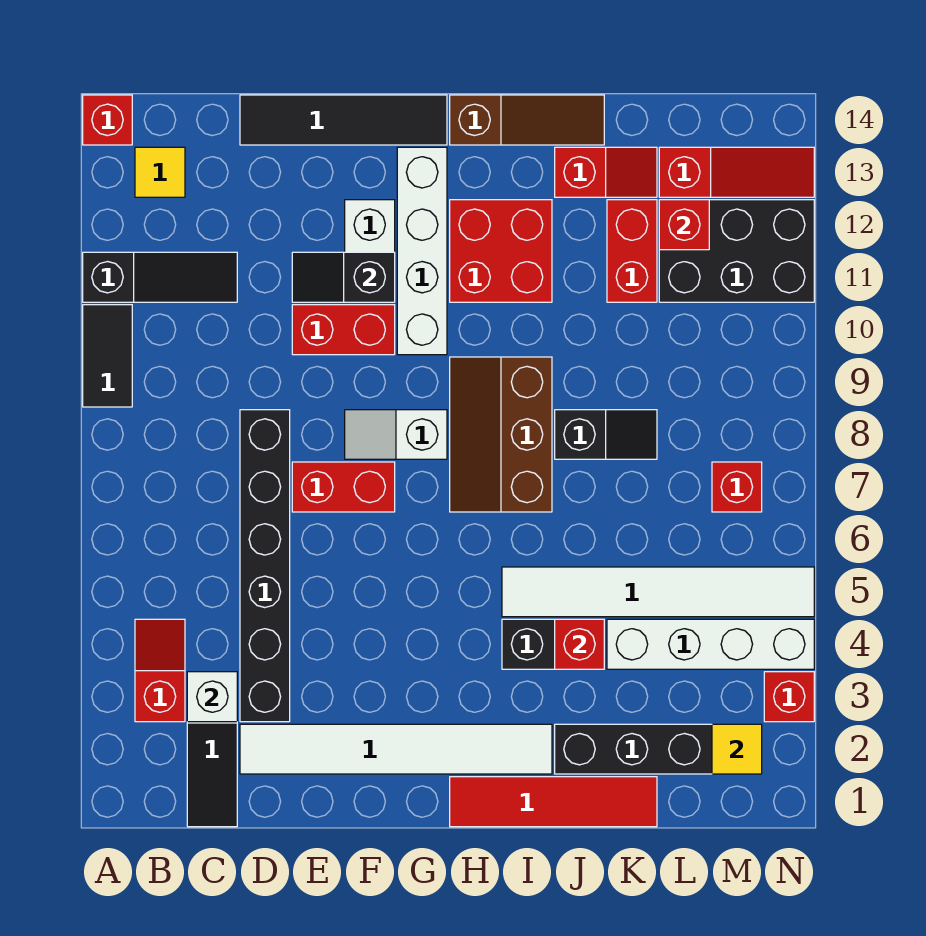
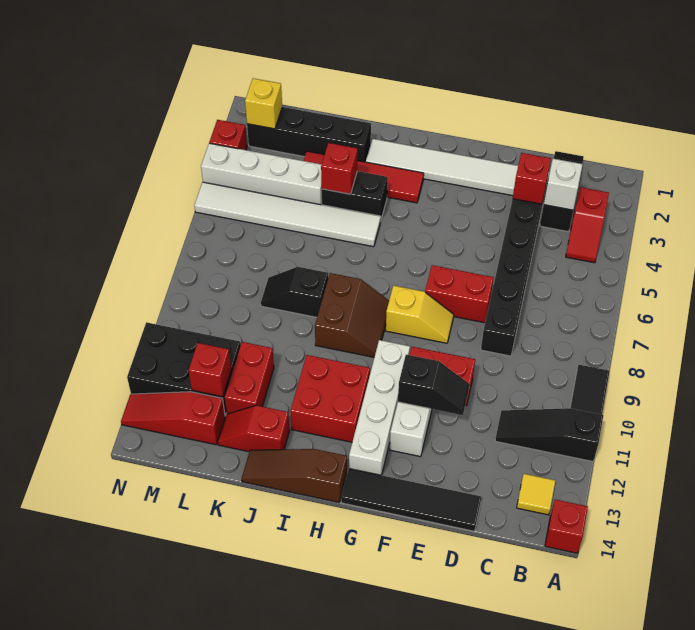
white slope F8:G8 level 1 top G -> yellow slope F8:G8 level 1 top G
red tile H1:K1 level 1 -> red tile H3:K3 level 1
brown slope H7:I9 level 1 top I -> brown slope H8:I9 level 1 top I
yellow tile M2 level 2 -> yellow brick M2 level 2
red brick M7 level 1 -> red brick D3 level 2

